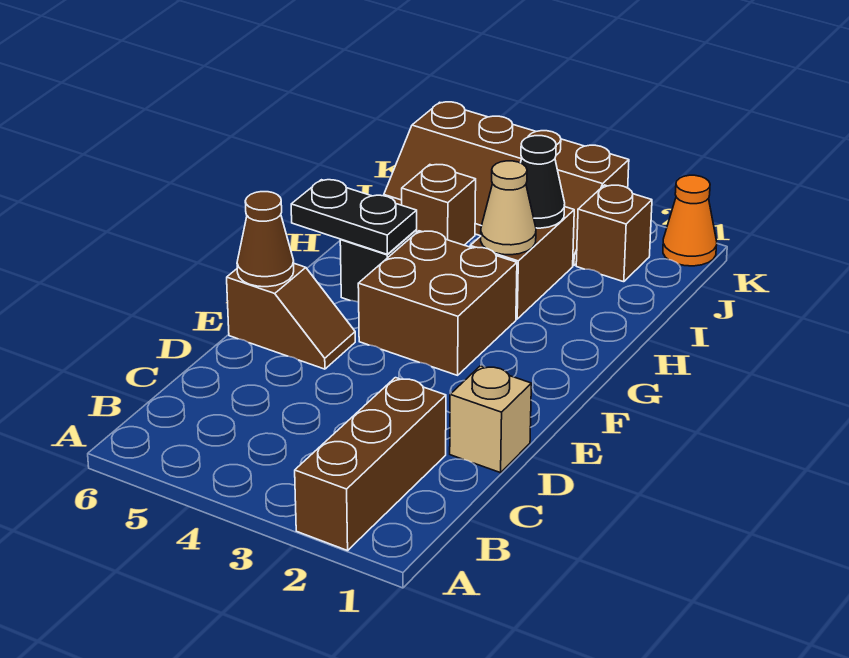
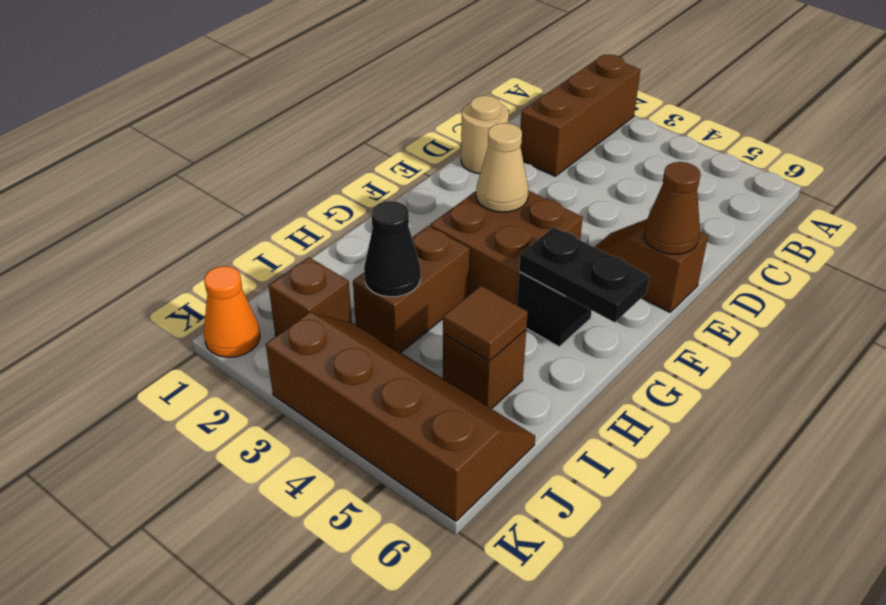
tan brick D1 level 1 -> tan round brick D1 level 1
tan cone H3 level 2 -> tan cone F3 level 2
none -> brown tile I5 level 2

